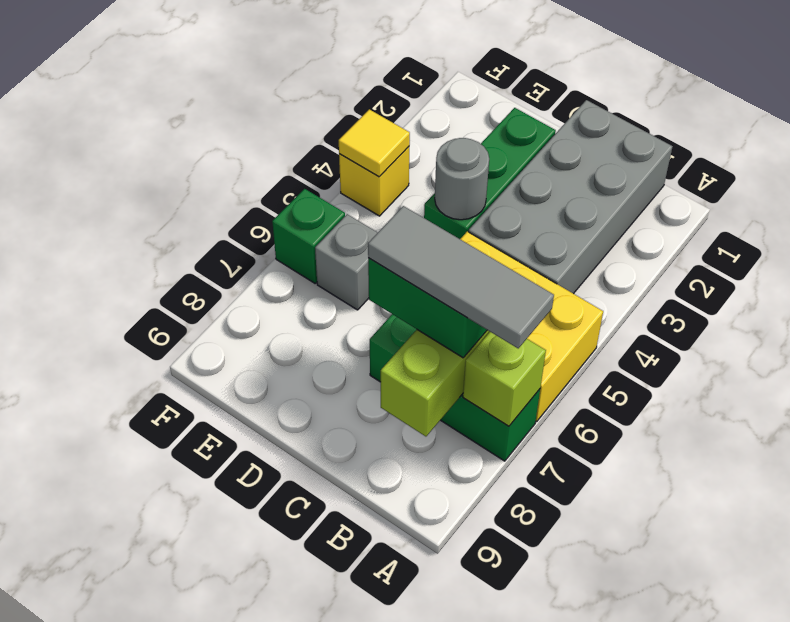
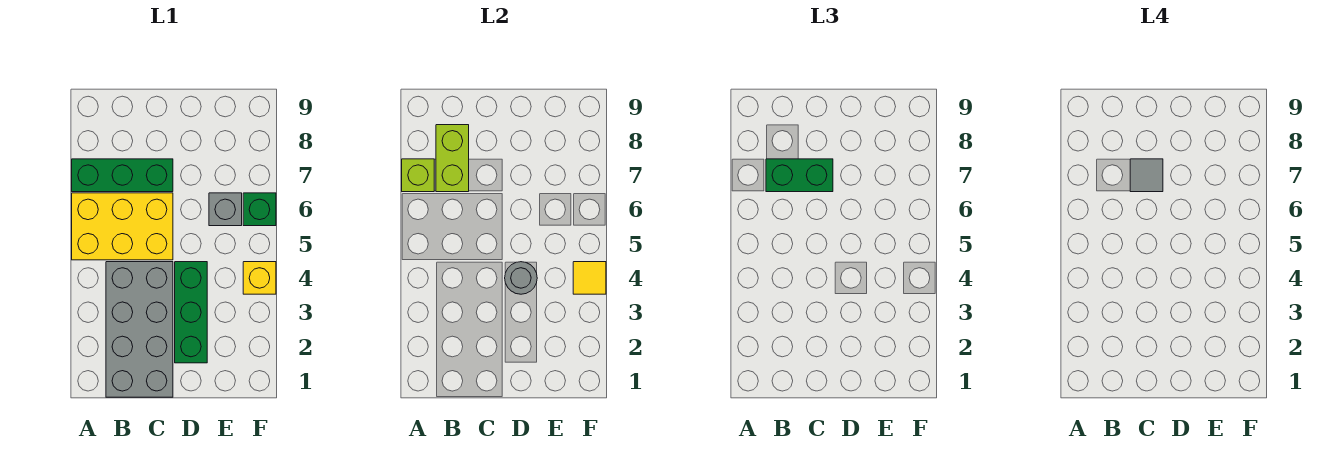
grey tile A7:C7 level 4 -> grey tile C7 level 4

